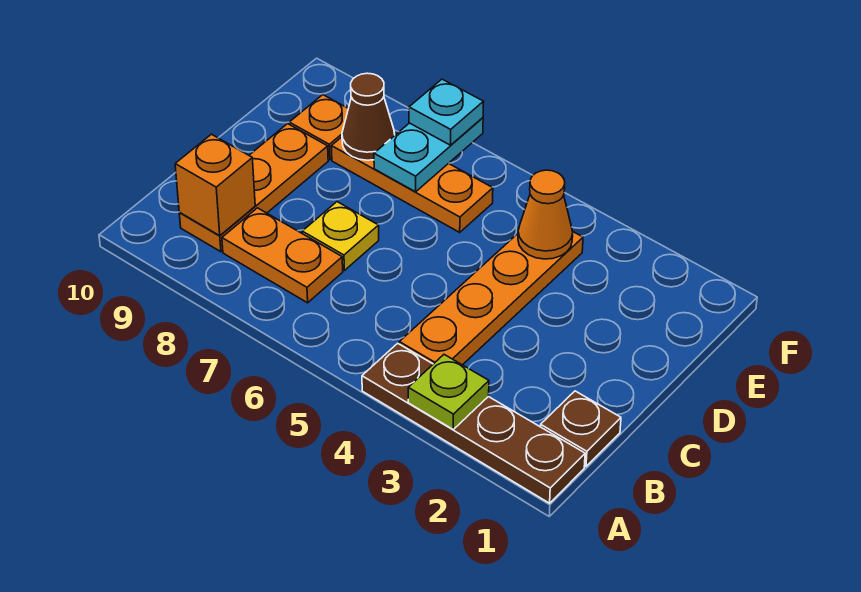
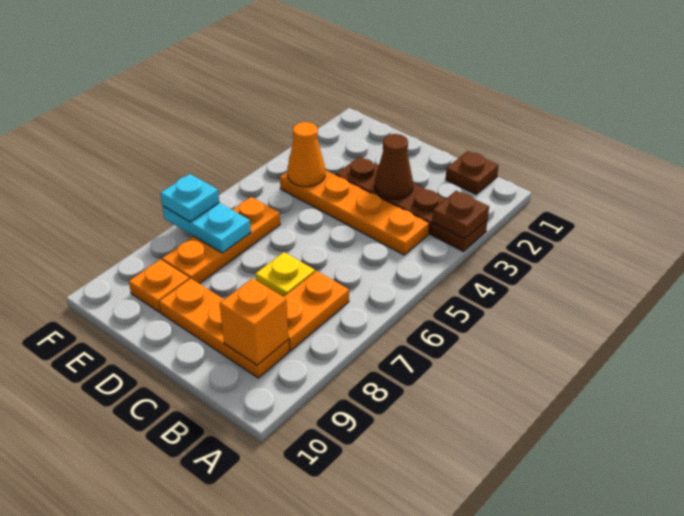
brown plate A1:A4 level 1 -> brown plate A3:D3 level 1
lime plate A3 level 2 -> brown plate A3 level 2
brown cone E8 level 2 -> brown cone C3 level 2

